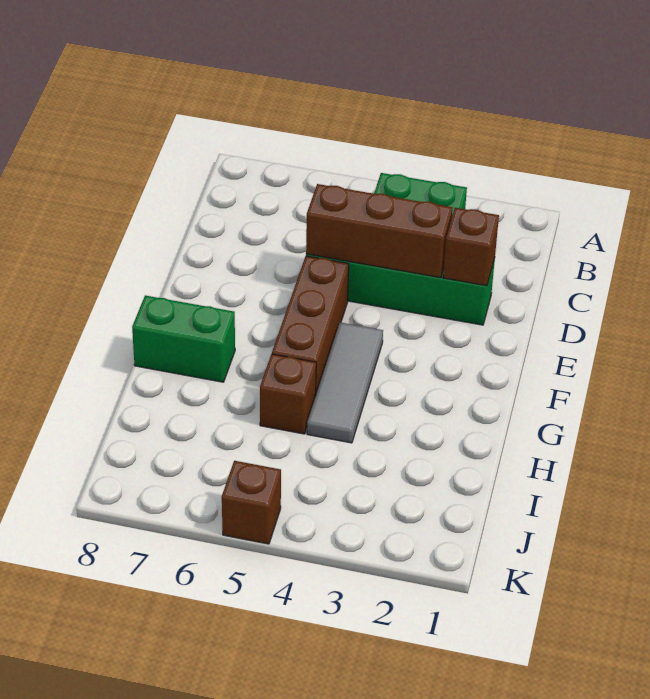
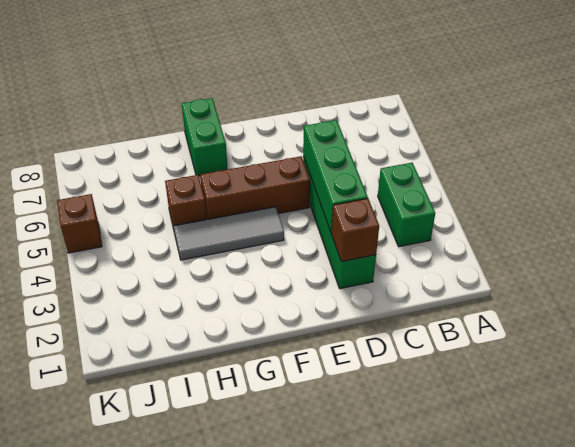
brown brick D3:D5 level 2 -> green brick D3:D5 level 2

